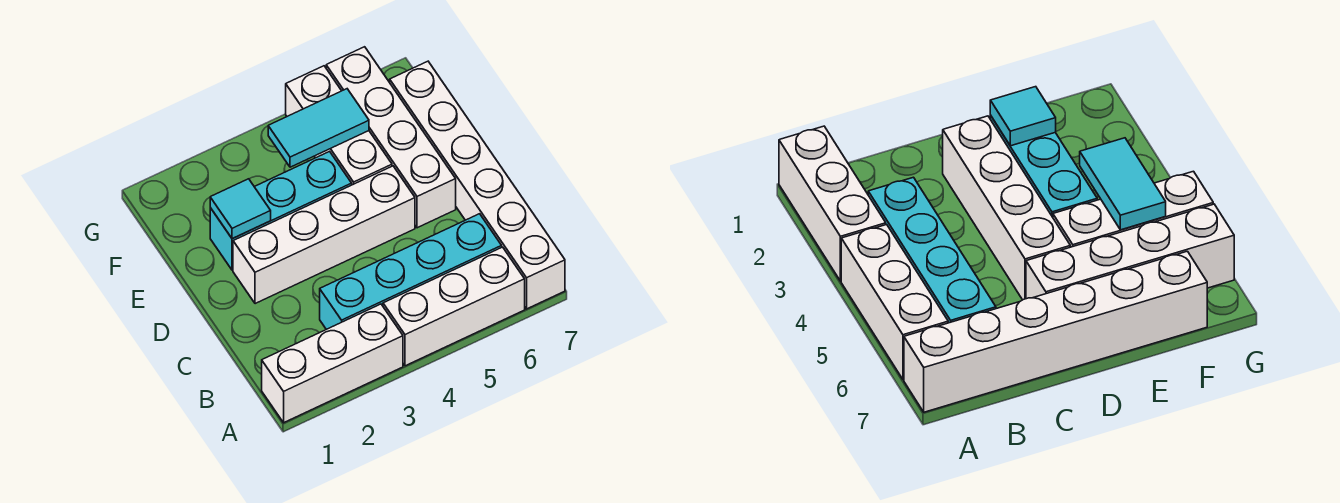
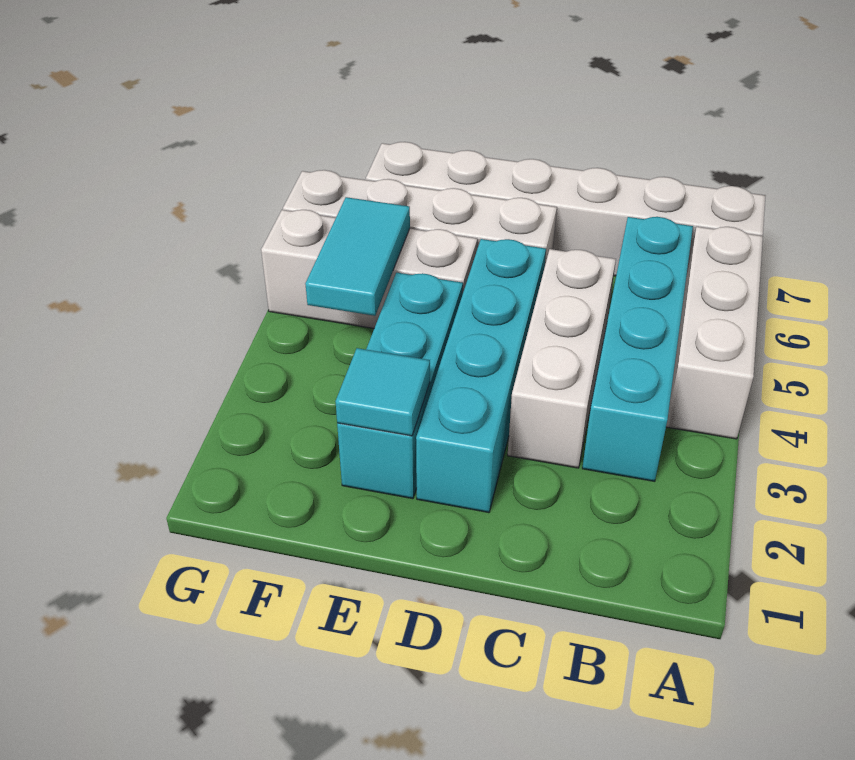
white brick A1:A3 level 1 -> white brick C3:C5 level 1
white brick D2:D5 level 1 -> cyan brick D2:D5 level 1

